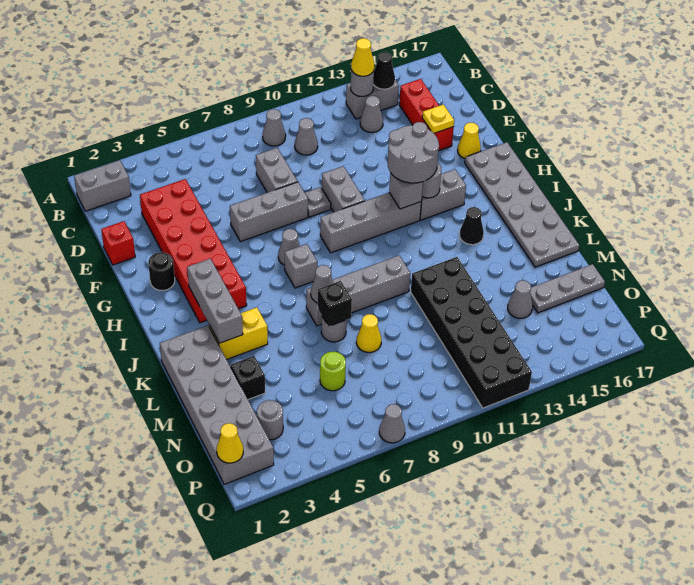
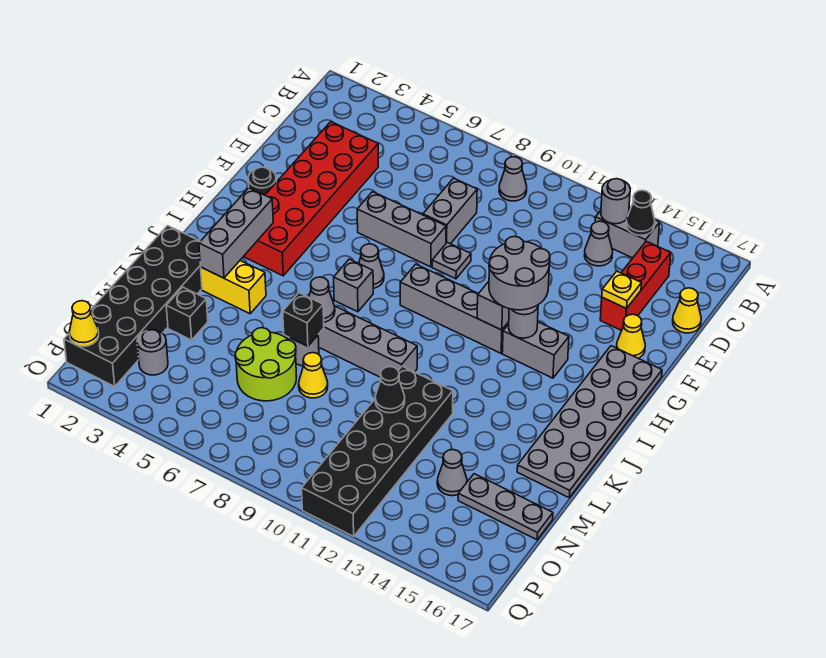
grey brick B1:B2 level 1 -> none
yellow cone B13 level 3 -> yellow cone D17 level 1
grey cone C10 level 1 -> none
red brick E1 level 1 -> none
grey brick F10:G10 level 1 -> none
black cone J14 level 1 -> black cone M11 level 2
grey brick K1:P2 level 1 -> black brick K1:P2 level 1
lime round brick N6 level 1 -> lime round brick M6:N7 level 1
grey cone Q7 level 1 -> none

